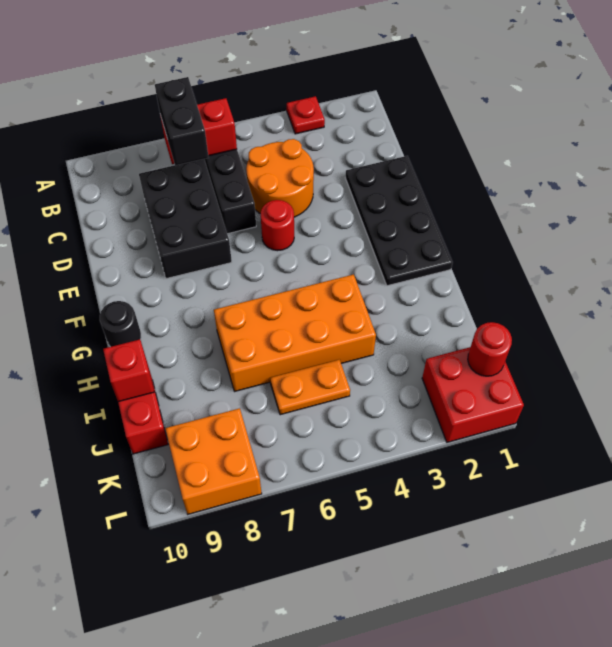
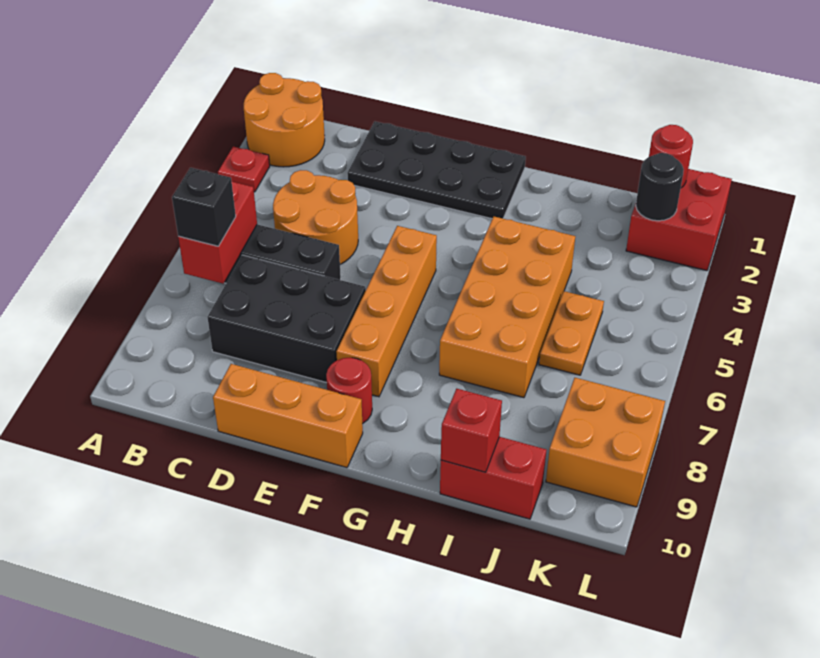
none -> orange round brick A1:B2 level 1
black brick B7:C7 level 3 -> black brick B7 level 3
none -> orange brick D10:F10 level 1
red round brick E5 level 1 -> red round brick F9 level 1
none -> orange brick F5:F8 level 1
black round brick G10 level 1 -> black round brick K2 level 2

